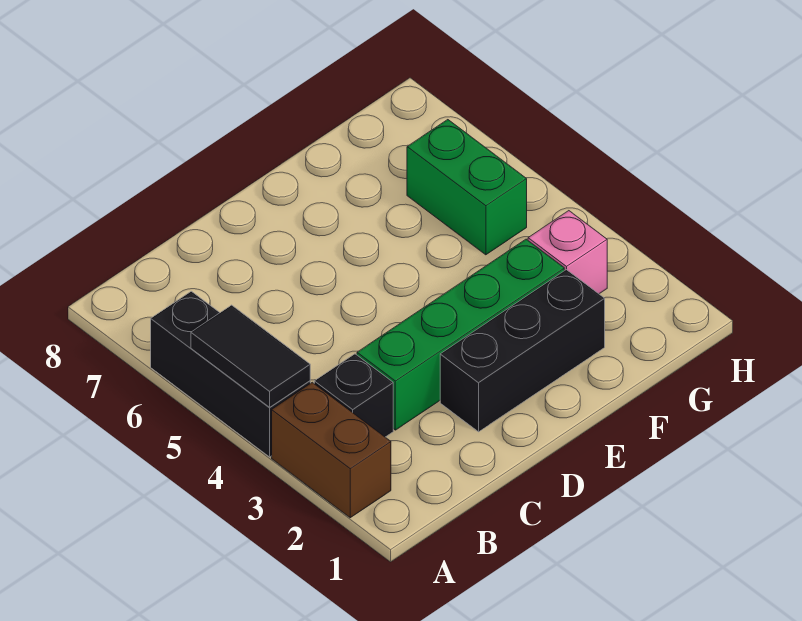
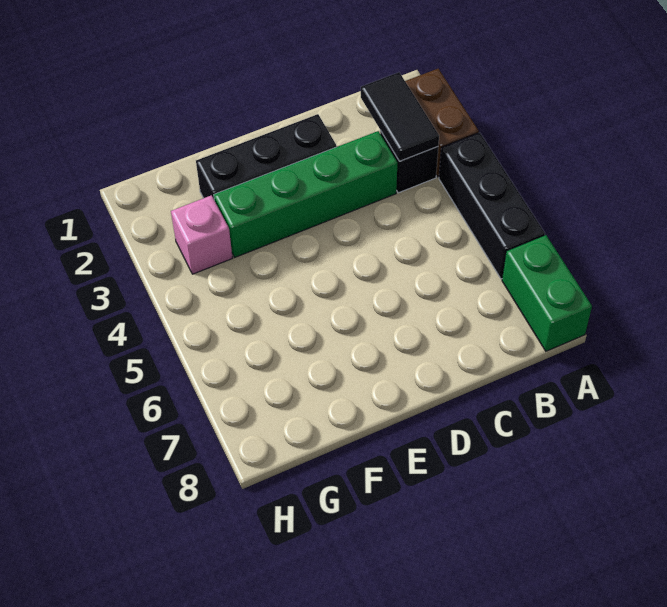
black tile A4:A5 level 2 -> black tile B2:B3 level 2
green brick G5:G6 level 1 -> green brick A7:A8 level 1

